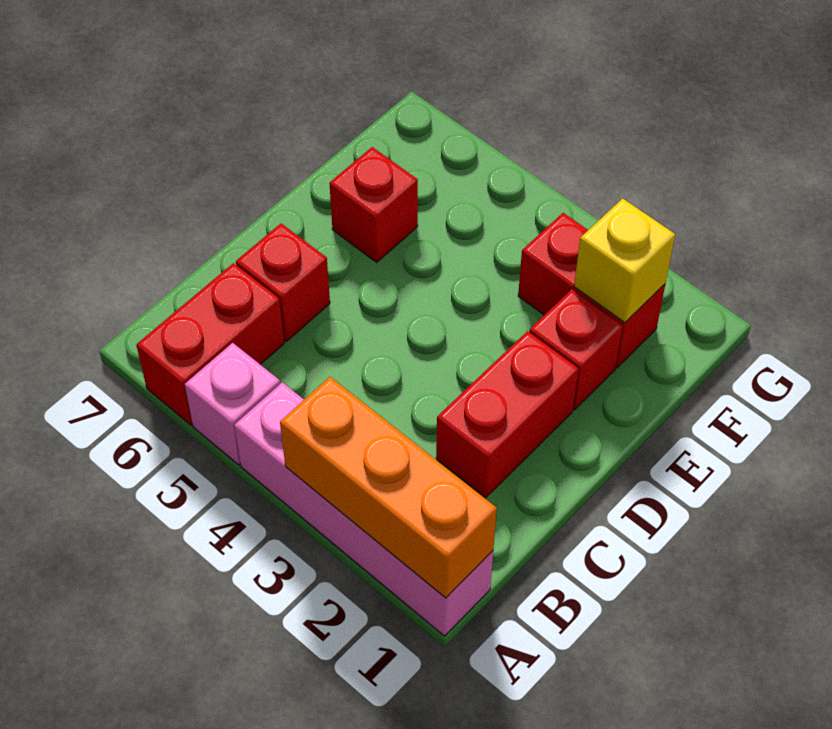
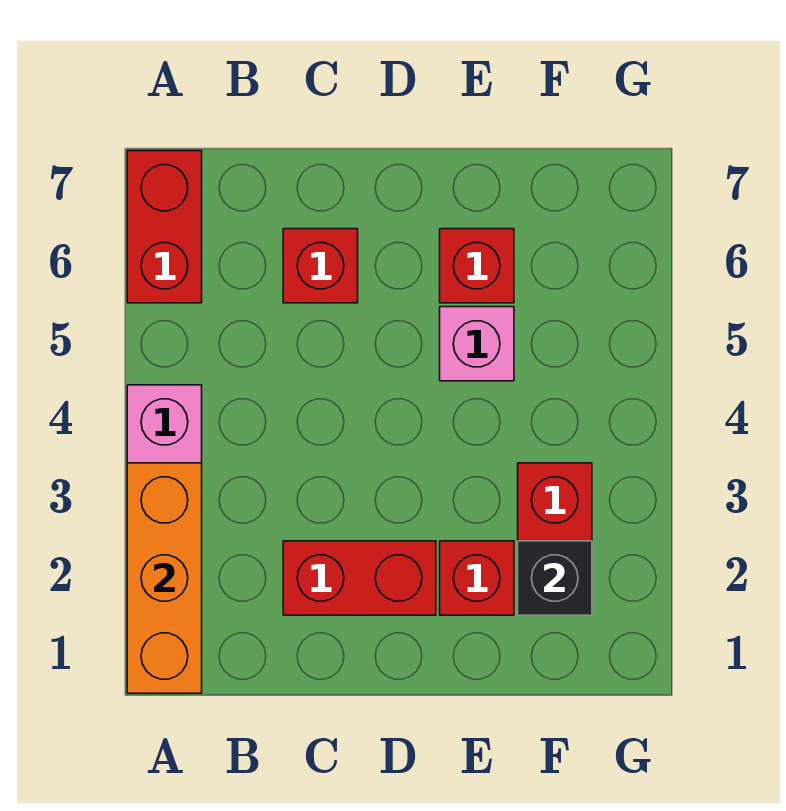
pink brick A5 level 1 -> pink brick E5 level 1
red brick A6:B6 level 1 -> red brick A6:A7 level 1
yellow brick F2 level 2 -> black brick F2 level 2

